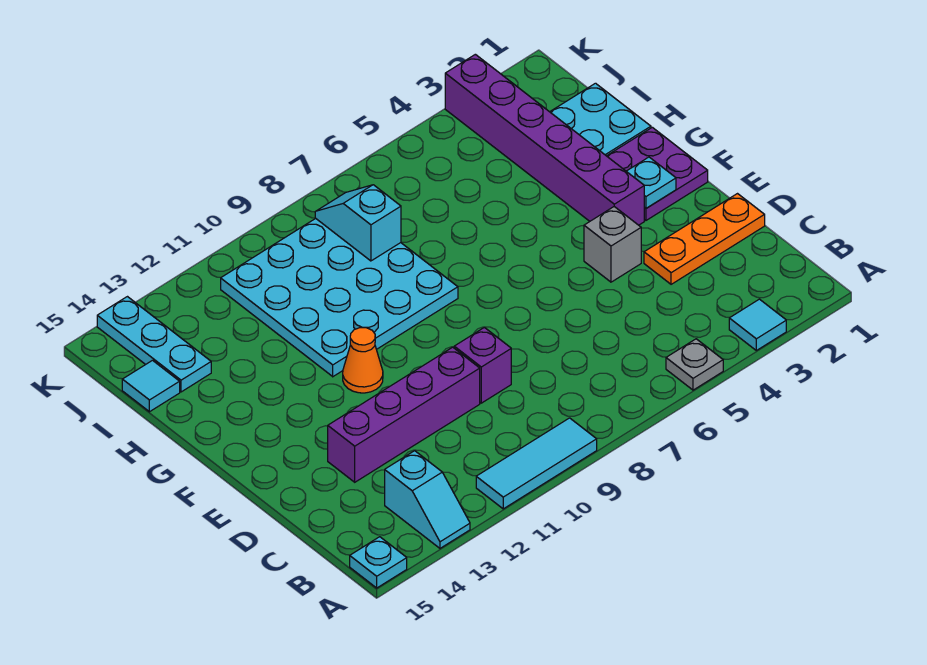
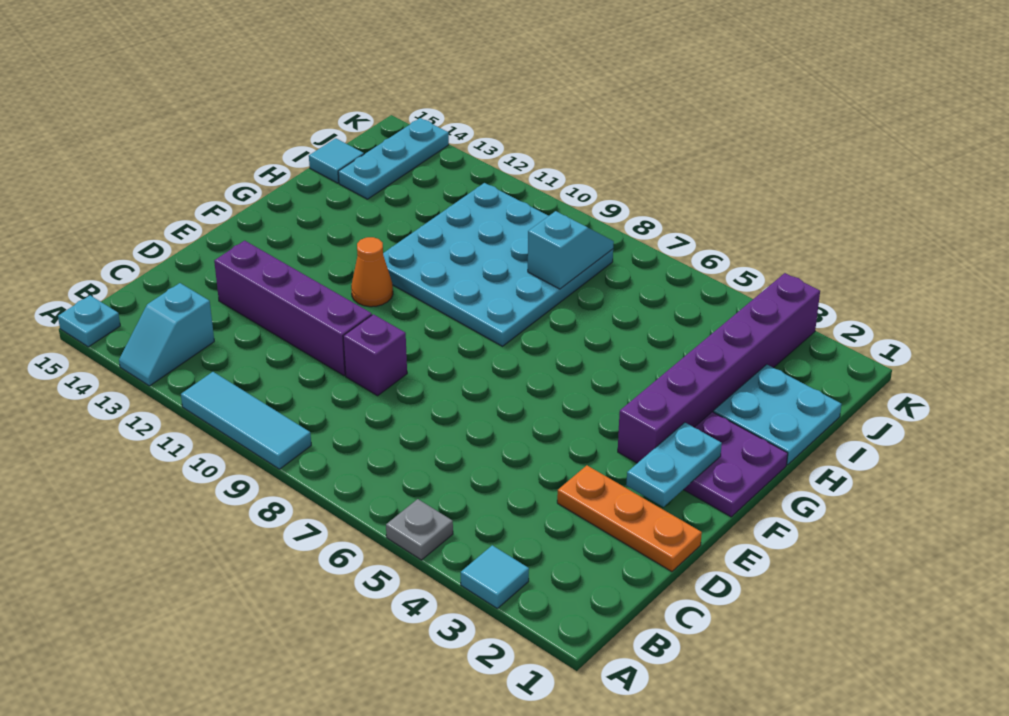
grey brick E4 level 1 -> none
cyan plate F2 level 2 -> cyan plate E2:F2 level 2

